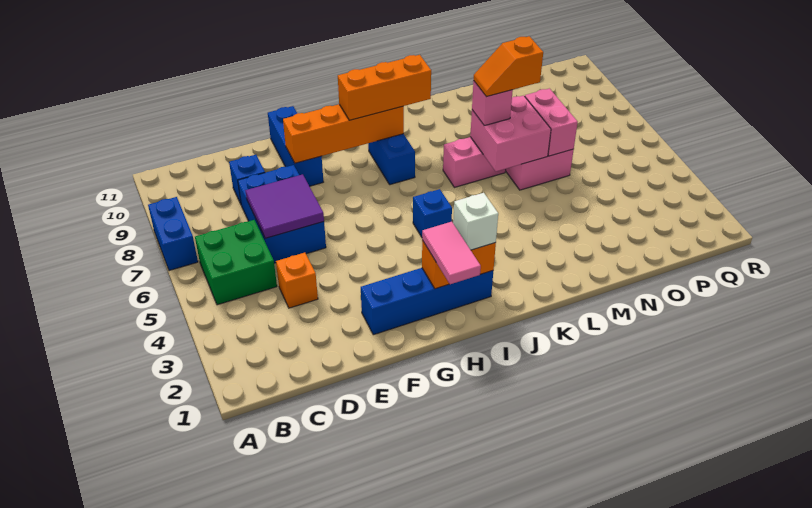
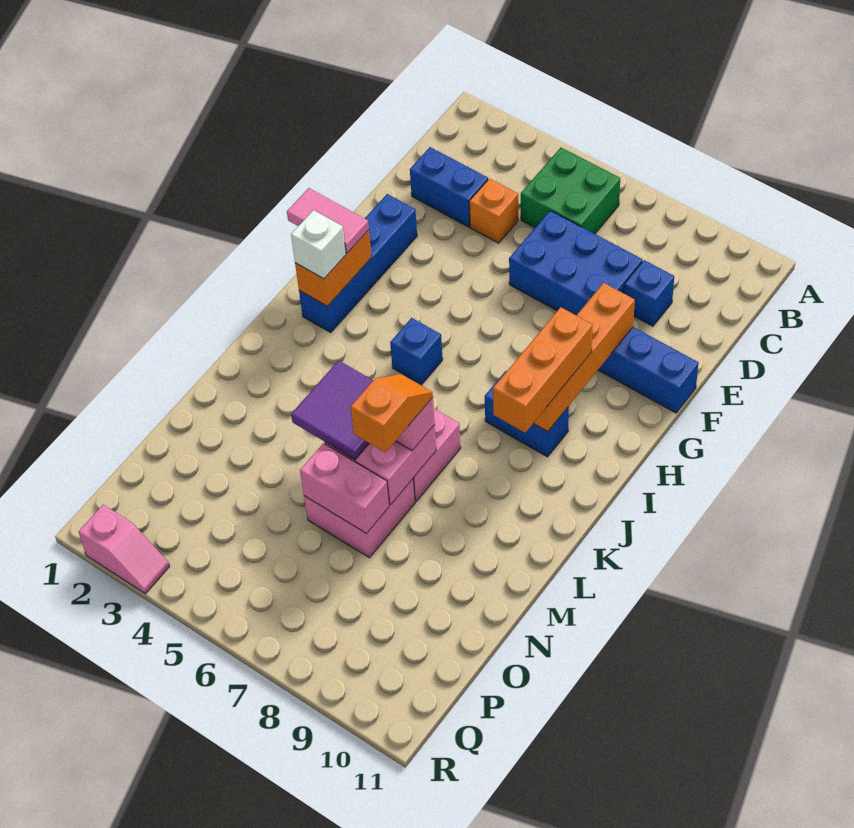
blue brick A7:A8 level 1 -> blue brick D2:D3 level 1
purple tile D6:E7 level 2 -> purple tile L5:M6 level 3
none -> pink slope R2:R3 level 1 top 2

